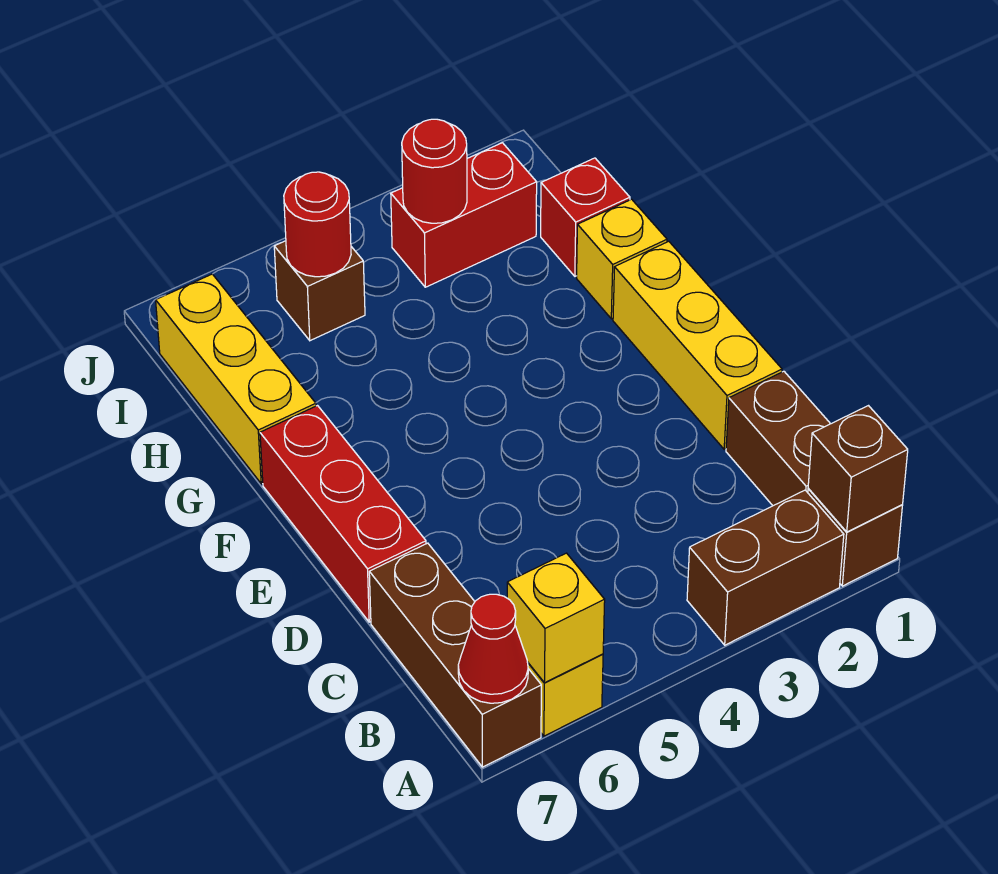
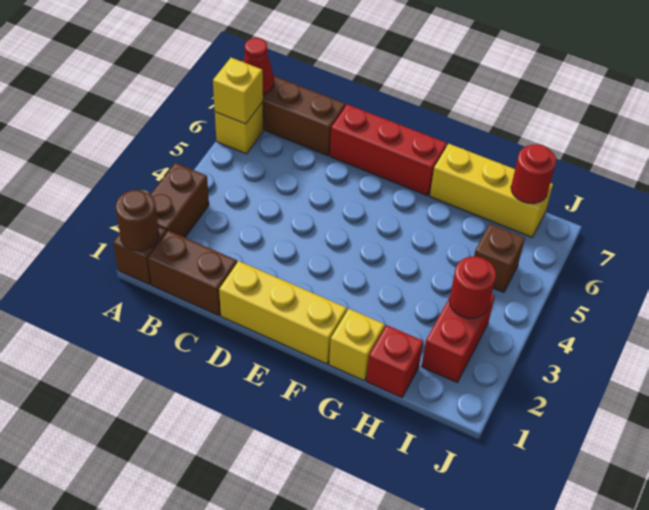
brown brick A1 level 2 -> brown round brick A1 level 2
red round brick I5 level 2 -> red round brick I7 level 2

